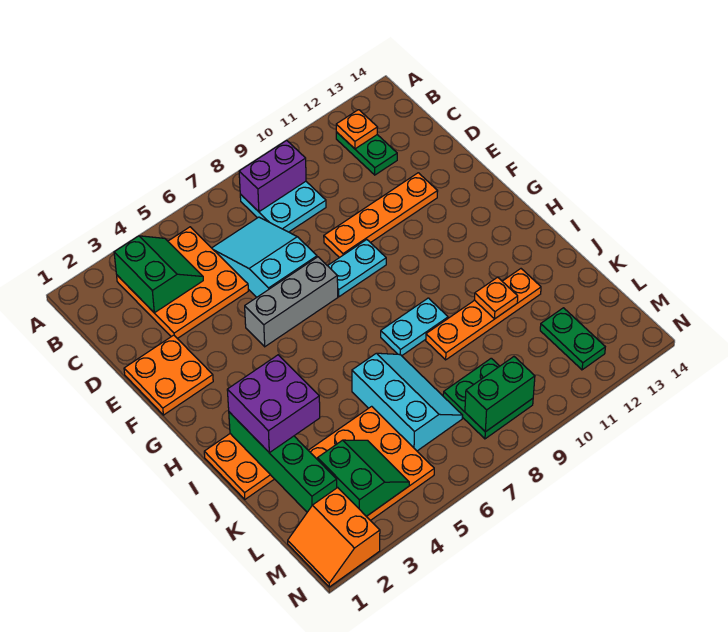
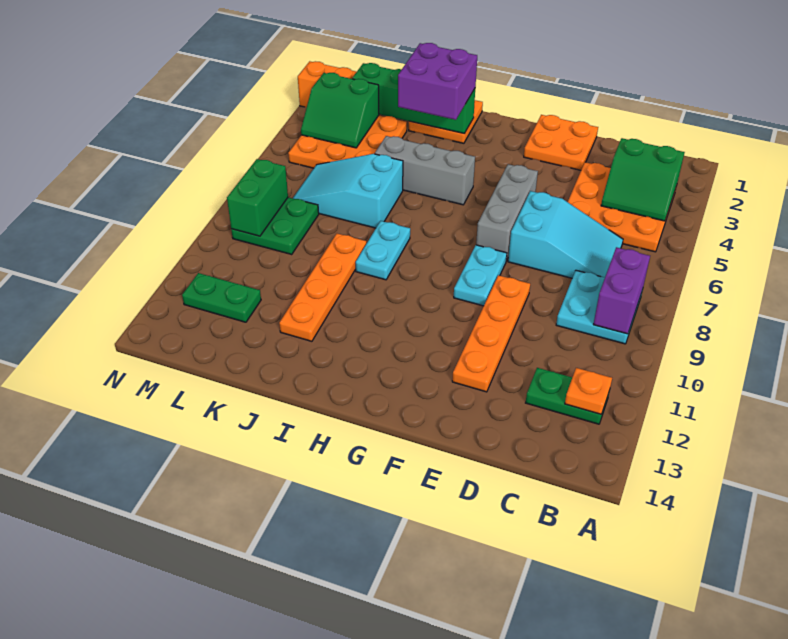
none -> grey brick H5:J5 level 1
cyan slope J6:L7 level 1 top 6 -> cyan slope J6:L7 level 1 top J
orange plate J11 level 2 -> none

